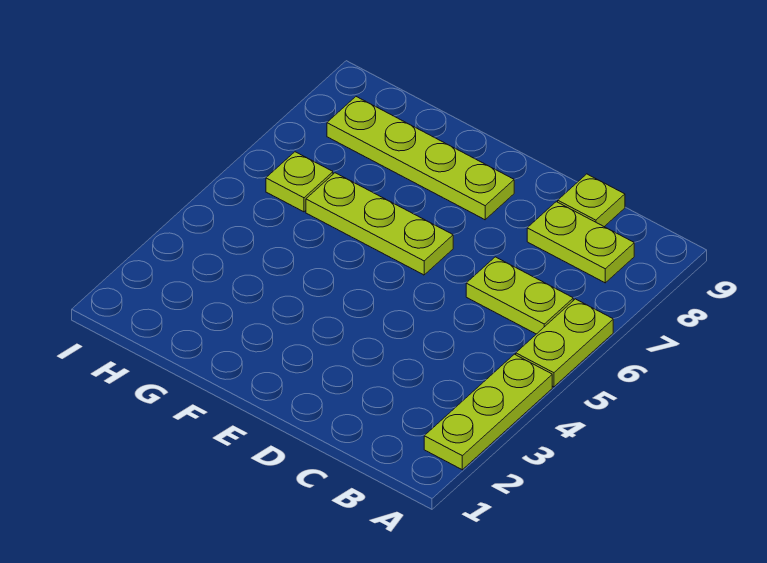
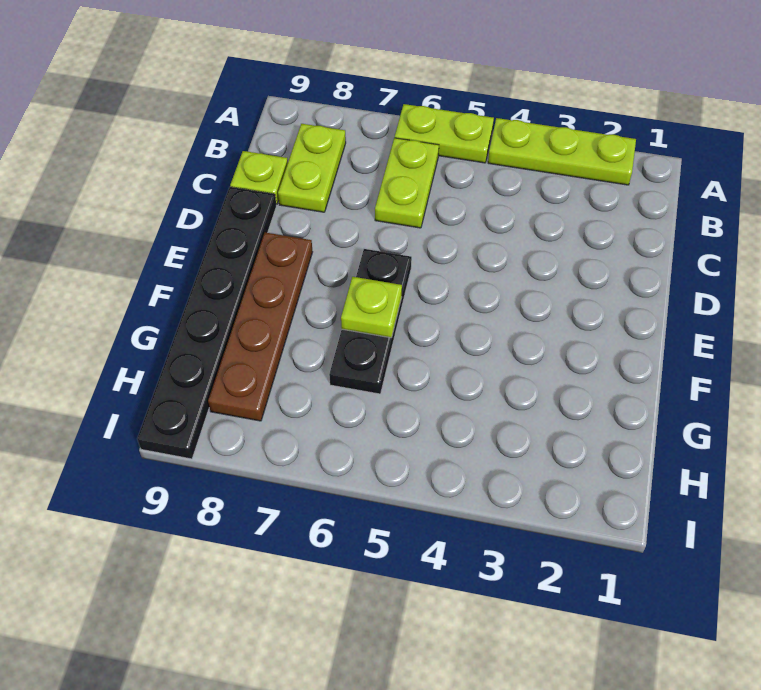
none -> black plate D9:I9 level 1
lime plate E6:G6 level 1 -> black plate E6:G6 level 1
lime plate E8:H8 level 1 -> brown plate E8:H8 level 1
lime plate H6 level 1 -> lime plate F6 level 2

